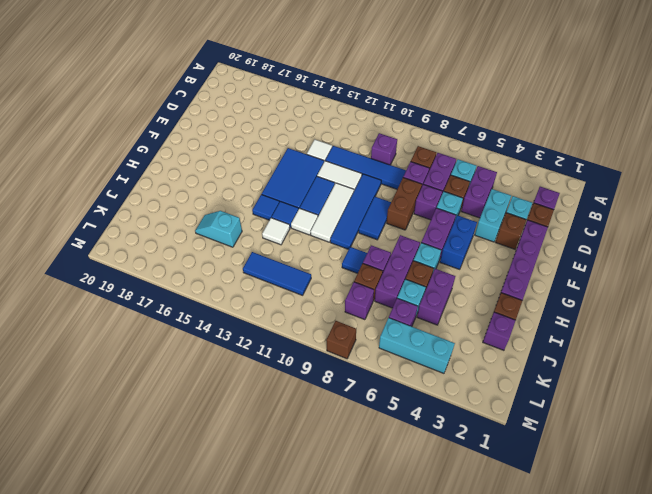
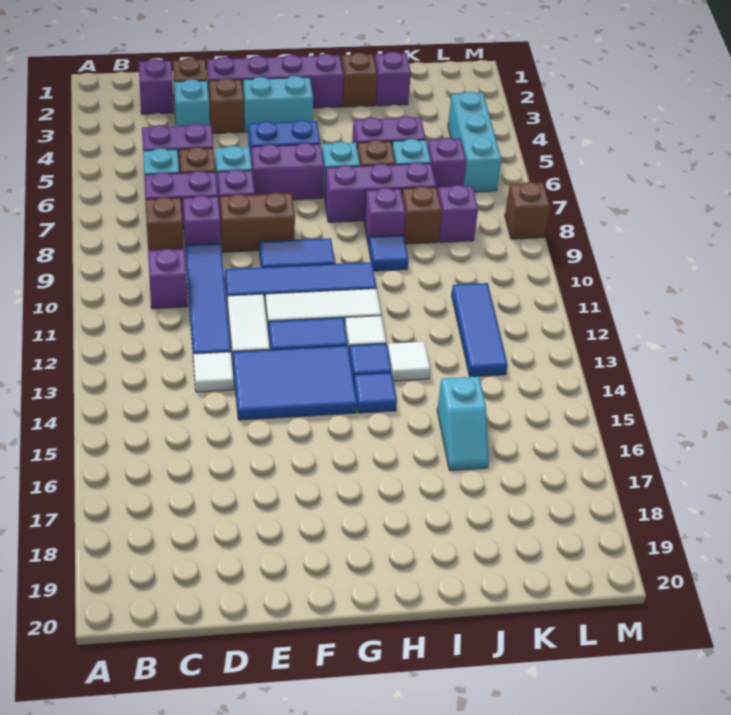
cyan brick D4:E4 level 1 -> cyan brick F3:G3 level 1

